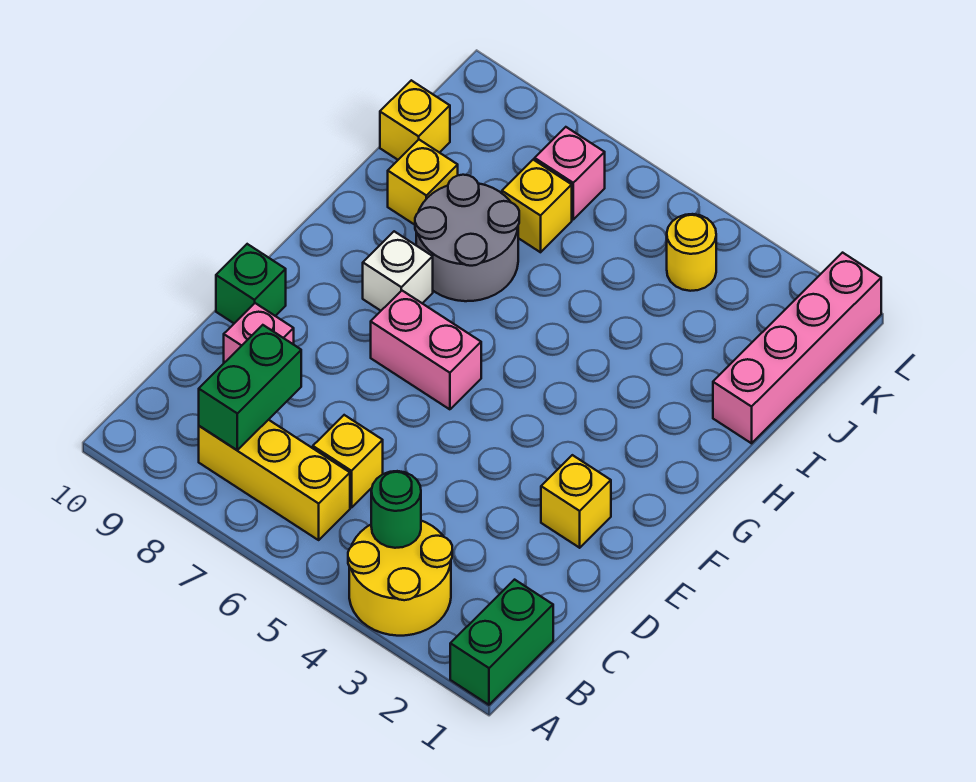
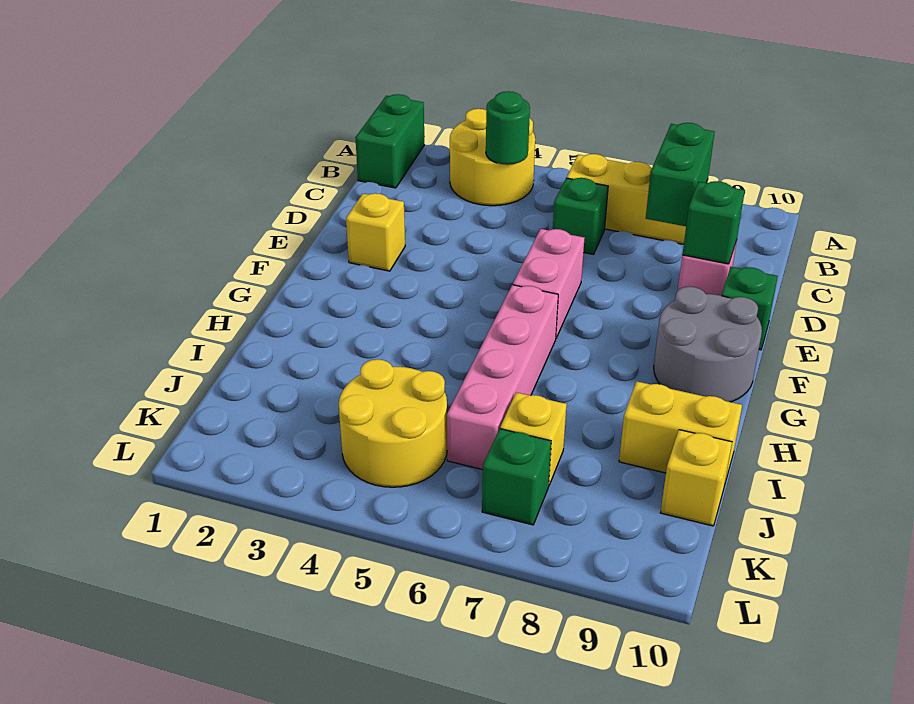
yellow brick C6 level 1 -> green brick C6 level 1
none -> green brick D9 level 2
pink brick F6:F7 level 1 -> pink brick E6:F6 level 1
white brick G8 level 1 -> none
grey round brick H7:I8 level 1 -> grey round brick F9:G10 level 1
pink brick I1:L1 level 1 -> pink brick G6:J6 level 1
yellow brick I9 level 1 -> yellow brick I9:I10 level 1
yellow round brick K4 level 1 -> yellow round brick J4:K5 level 1
pink brick K7 level 1 -> green brick K7 level 1

